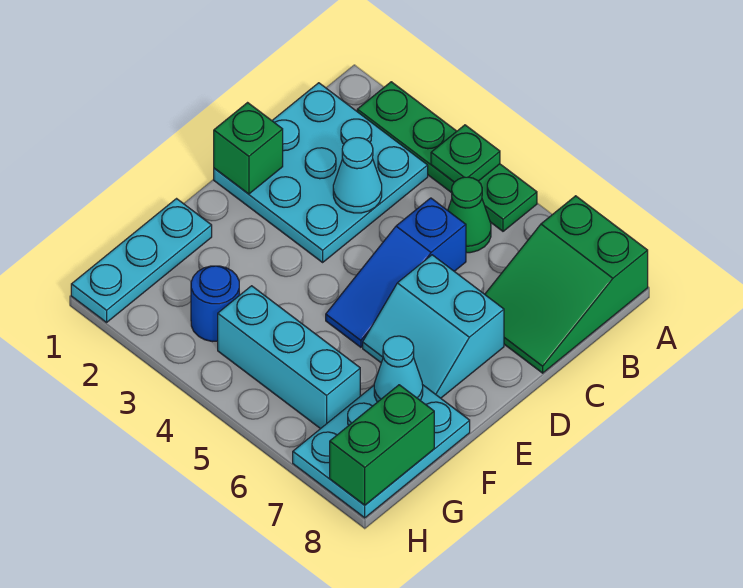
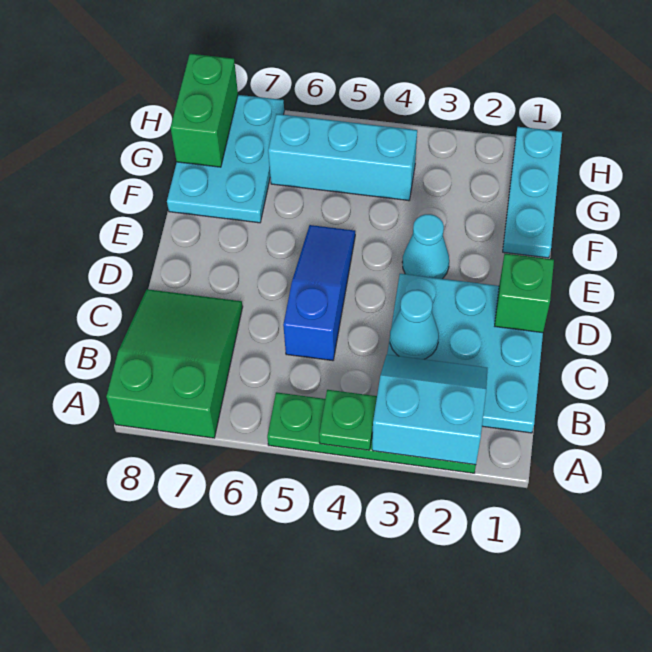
green cone B5 level 1 -> none
cyan slope D6:E7 level 1 top D -> cyan slope A2:B3 level 2 top A
cyan cone F7 level 2 -> cyan cone E3 level 1
blue round brick G3 level 1 -> none

